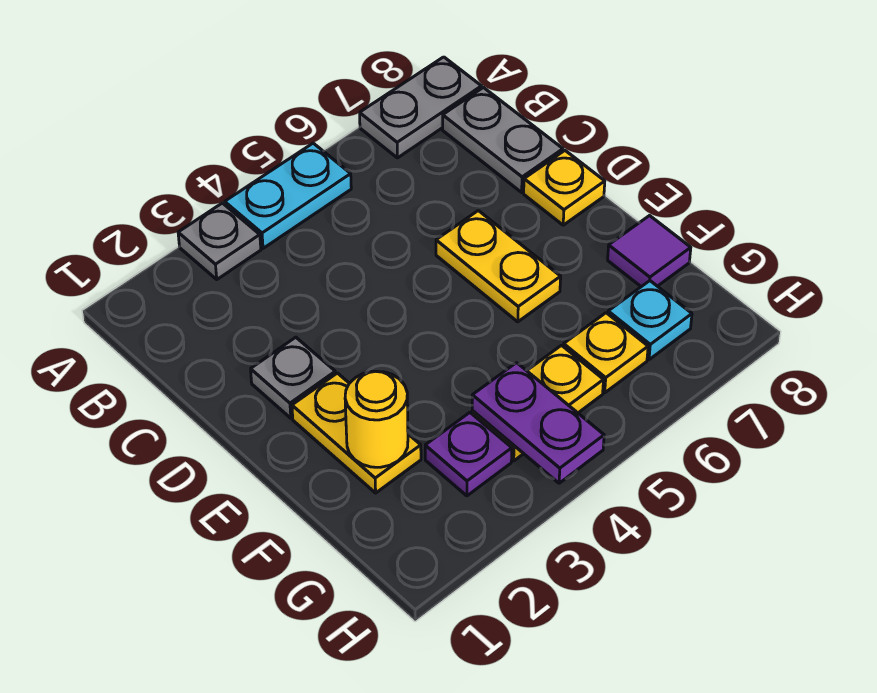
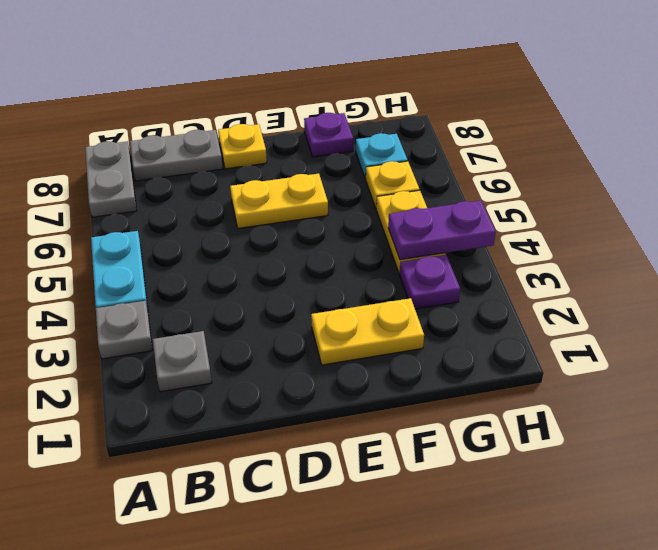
grey plate D2 level 1 -> grey plate B2 level 1
yellow round brick F2 level 2 -> none
purple tile F8 level 1 -> purple plate F8 level 1

